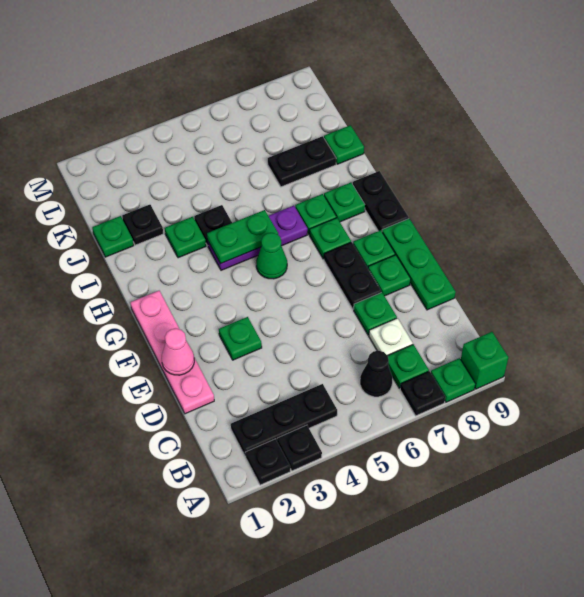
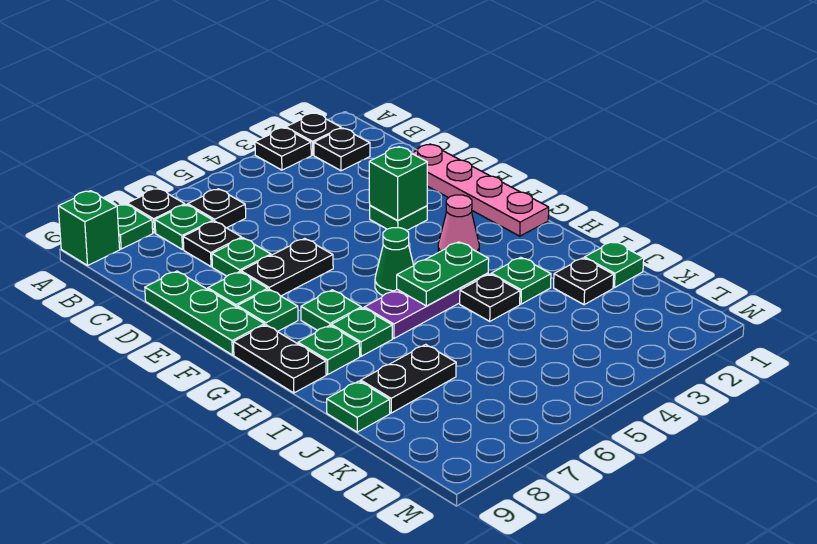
black plate B2:B4 level 1 -> black plate B2 level 1
black cone B6 level 1 -> black plate B6 level 1
white plate C7 level 1 -> black plate C7 level 1
pink cone E1 level 2 -> pink cone G3 level 1
none -> green brick E3 level 2
black plate E7:F7 level 1 -> black plate E6:E7 level 1

